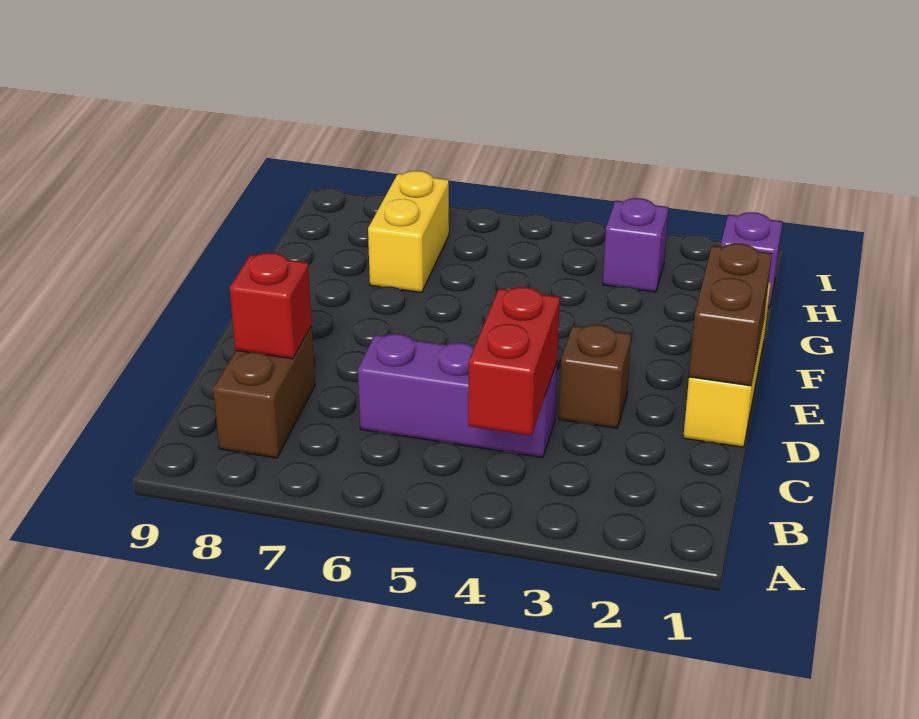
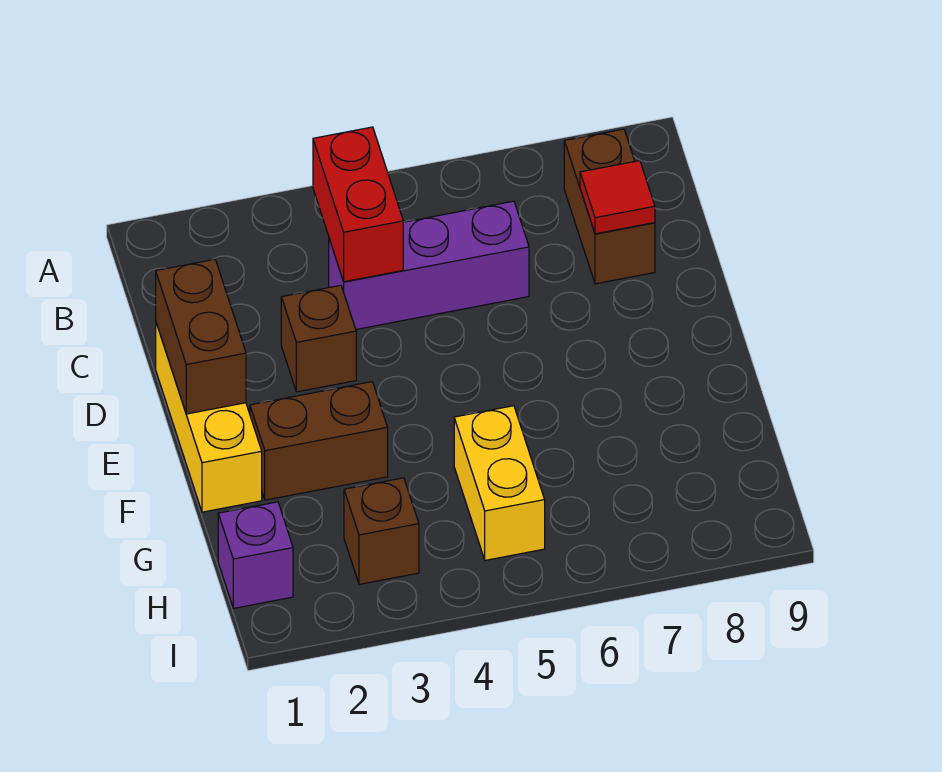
red brick C8 level 2 -> red tile C8 level 2
none -> brown brick F2:F3 level 1
yellow brick G7:H7 level 1 -> yellow brick G5:H5 level 1
purple brick H3 level 1 -> brown brick H3 level 1

